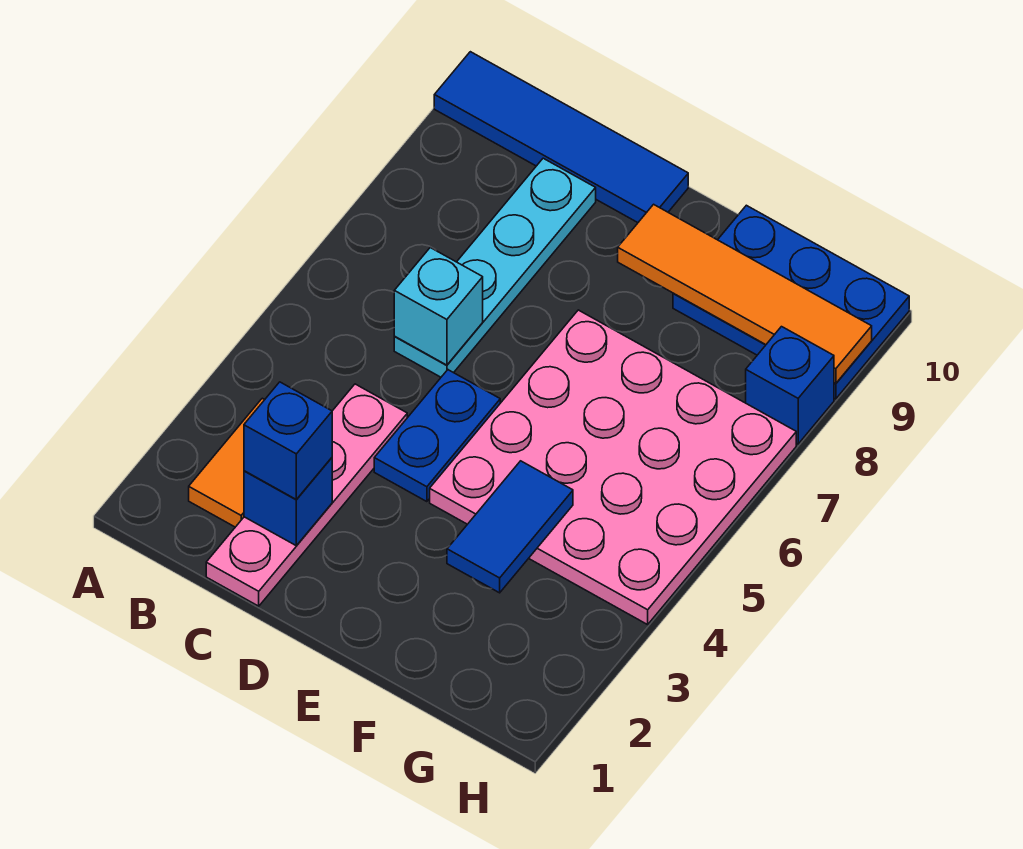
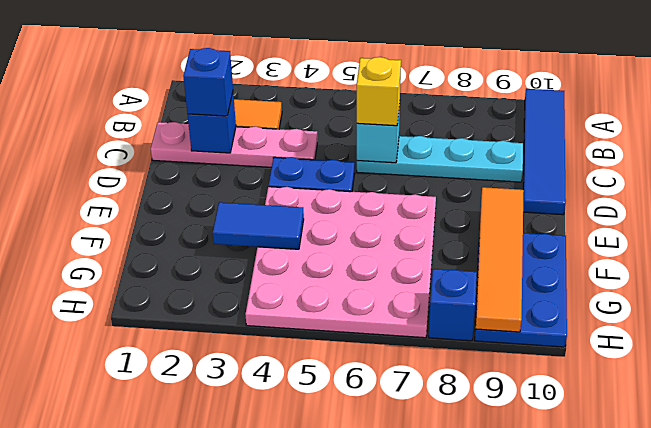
none -> yellow brick C6 level 3

